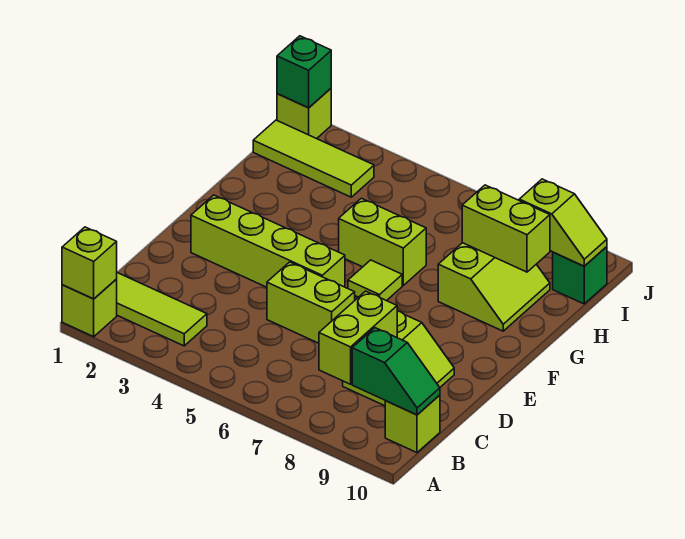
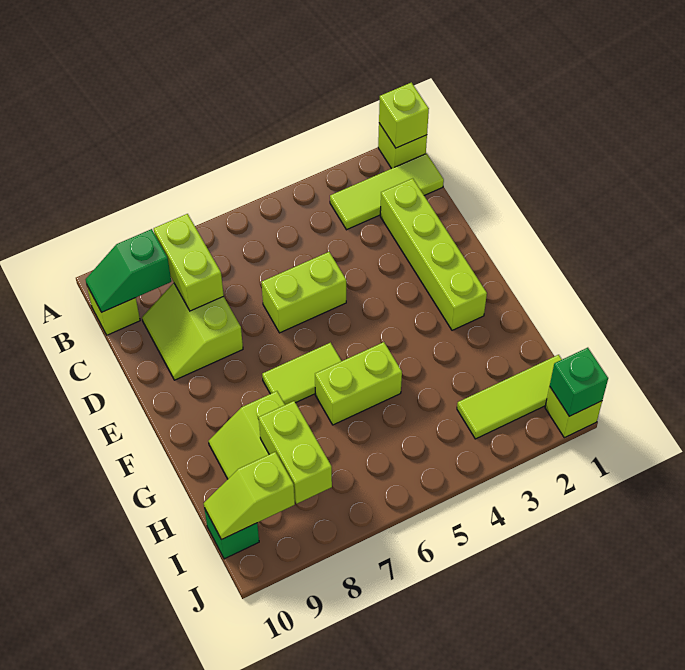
lime brick E2:E5 level 1 -> lime brick C2:F2 level 1
lime tile F6 level 1 -> lime tile F6:F7 level 1
lime brick H8:H9 level 2 -> lime brick H8:I8 level 2

